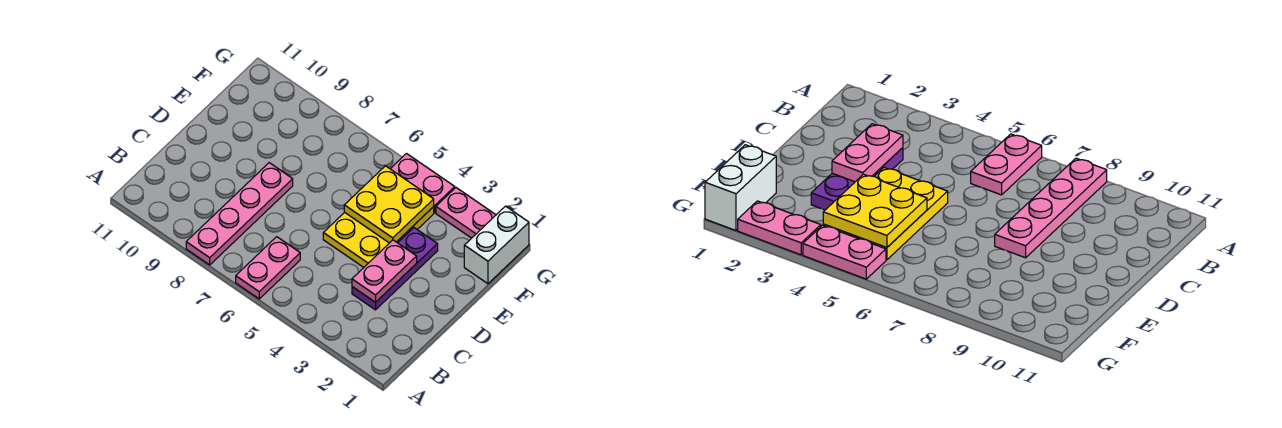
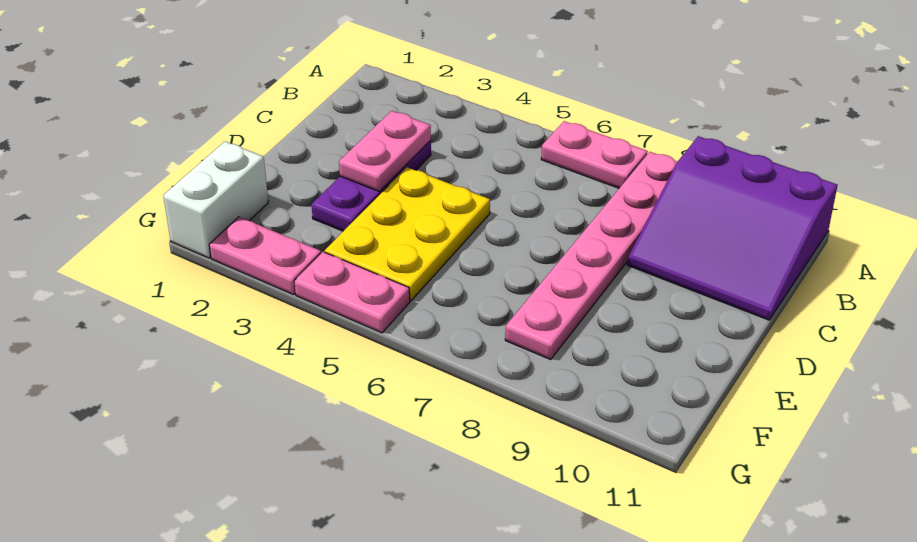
pink plate A6:B6 level 1 -> pink plate A6:A7 level 1
pink plate A8:D8 level 1 -> pink plate A8:F8 level 1
none -> purple slope A9:C11 level 1 top A
yellow plate E4:F5 level 2 -> none

